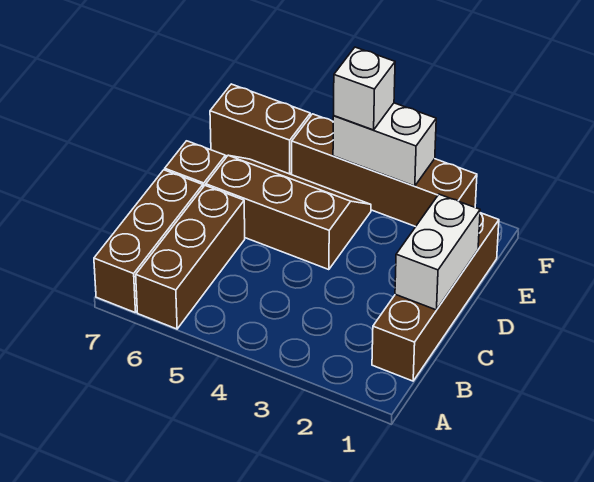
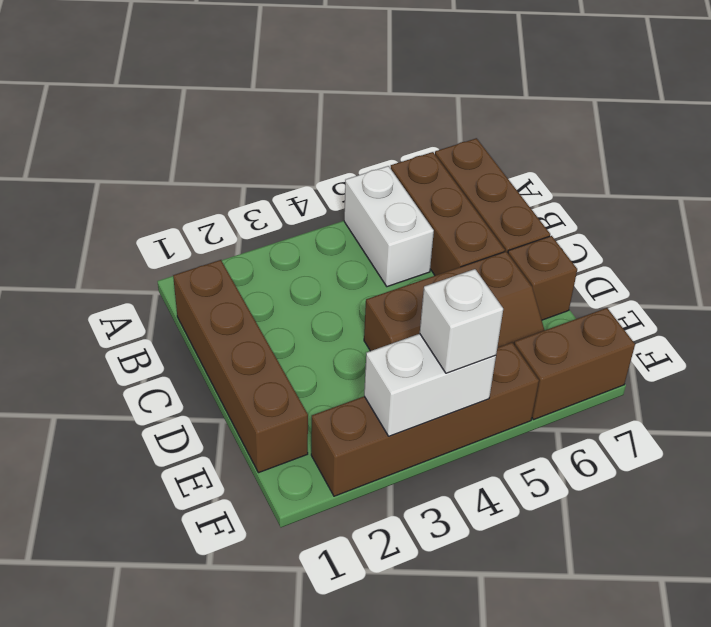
white brick C1:D1 level 2 -> white brick A5:B5 level 1

